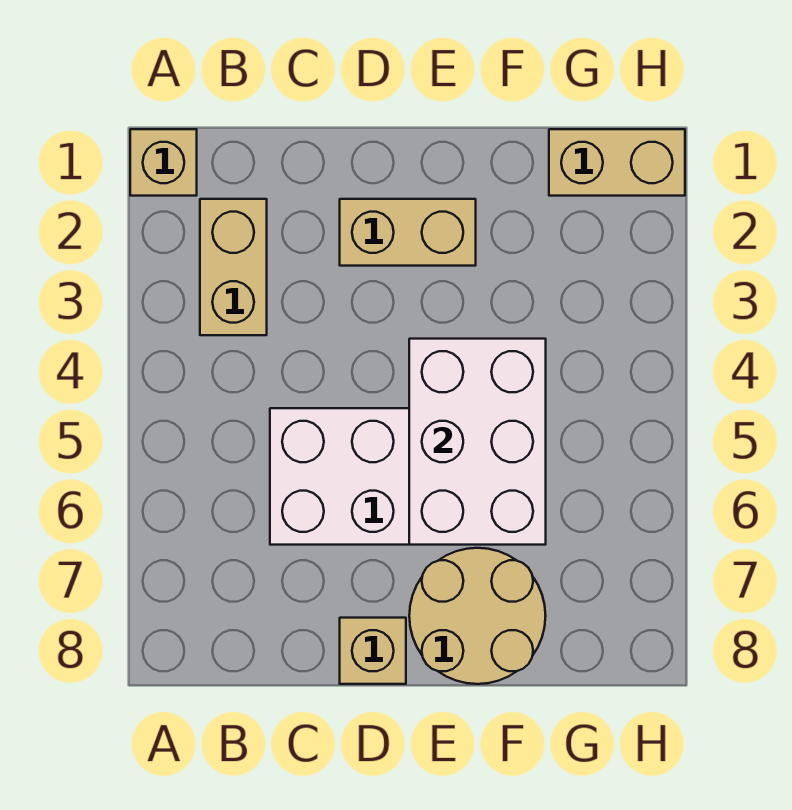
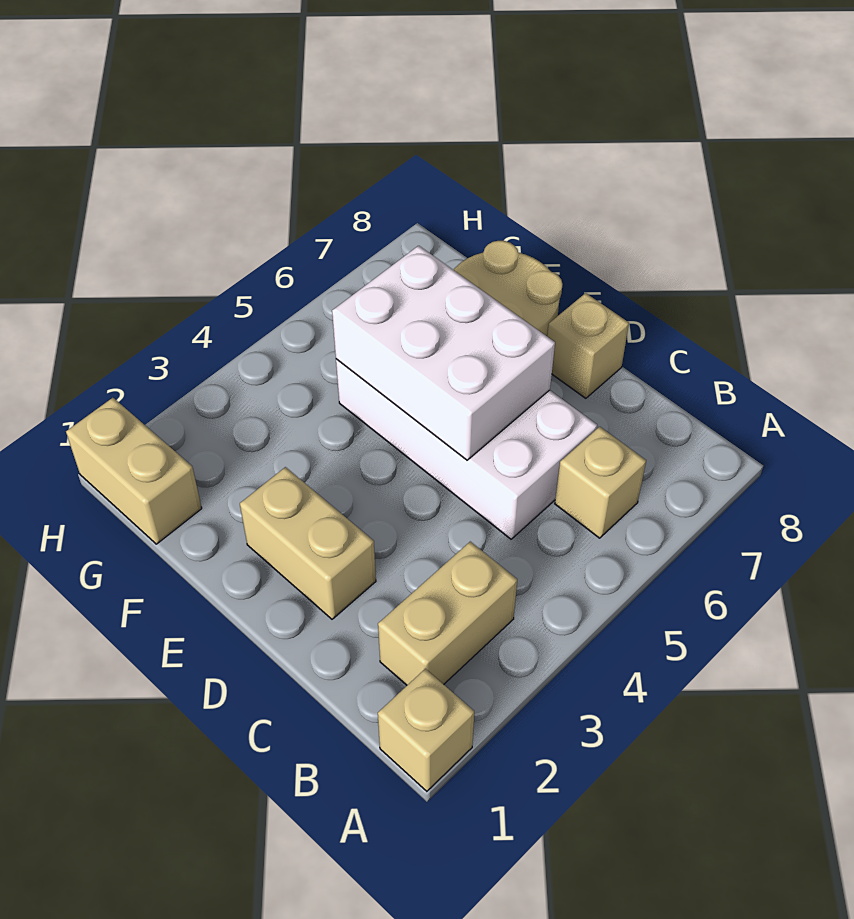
none -> tan brick B6 level 1
white brick E4:F6 level 2 -> white brick D5:F6 level 2

